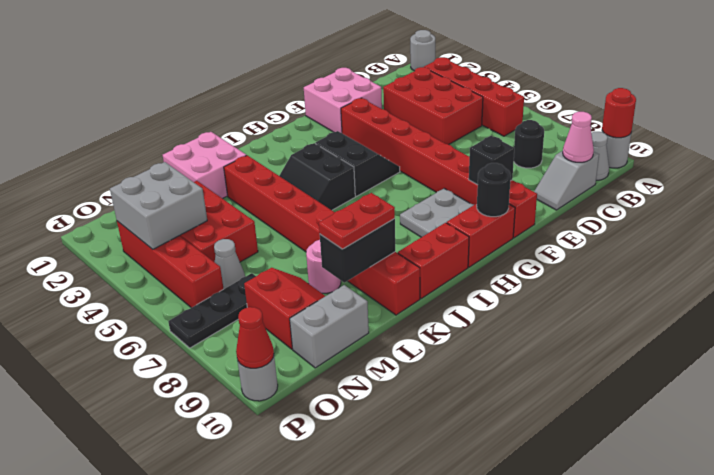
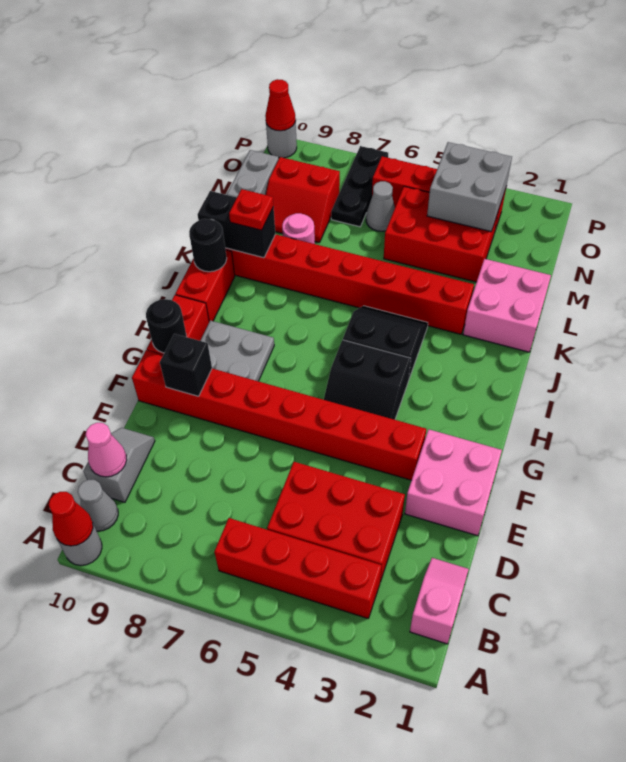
grey round brick A1 level 1 -> none
red round brick A10 level 2 -> red cone A10 level 2
none -> pink slope B1:C1 level 1 top B
black round brick C8 level 1 -> black round brick J10 level 2
black brick K9:L9 level 2 -> black brick K9:K10 level 2
red plate K9:L9 level 3 -> red plate K9 level 3

